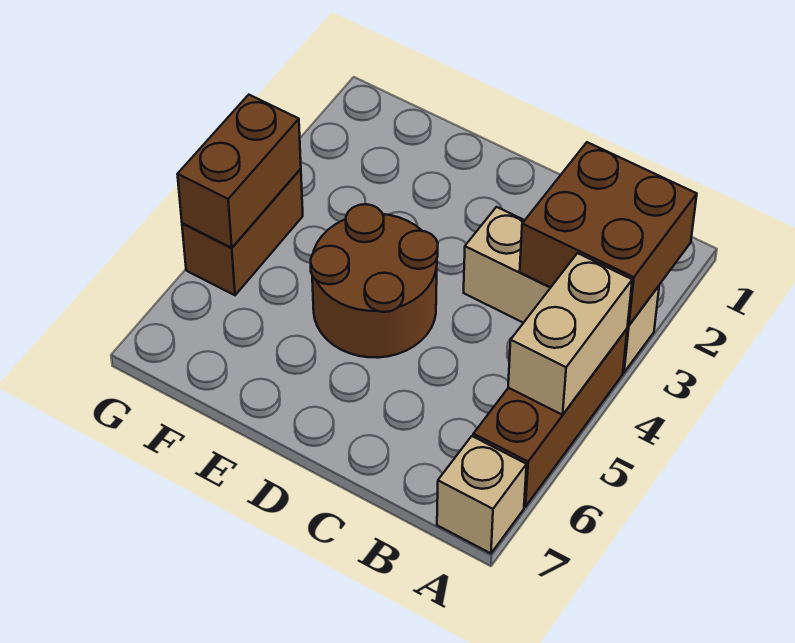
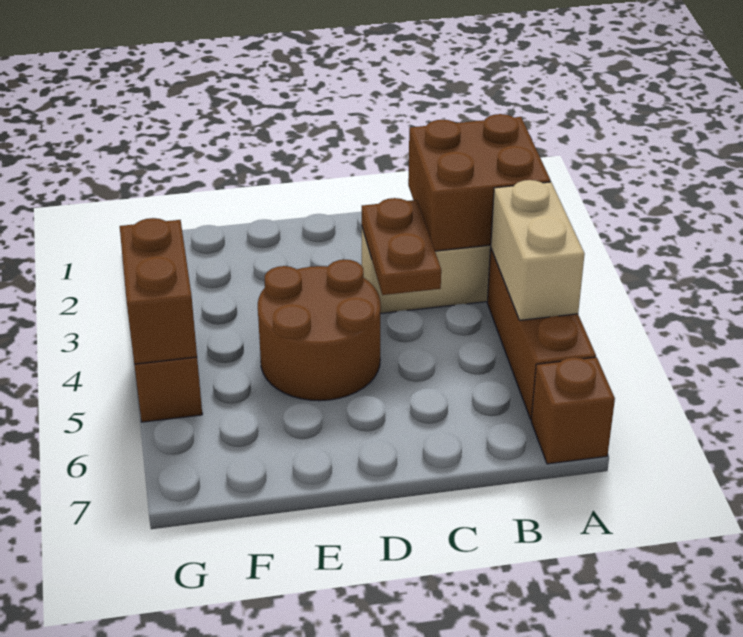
tan brick A7 level 1 -> brown brick A7 level 1
none -> brown plate C3:C4 level 2

